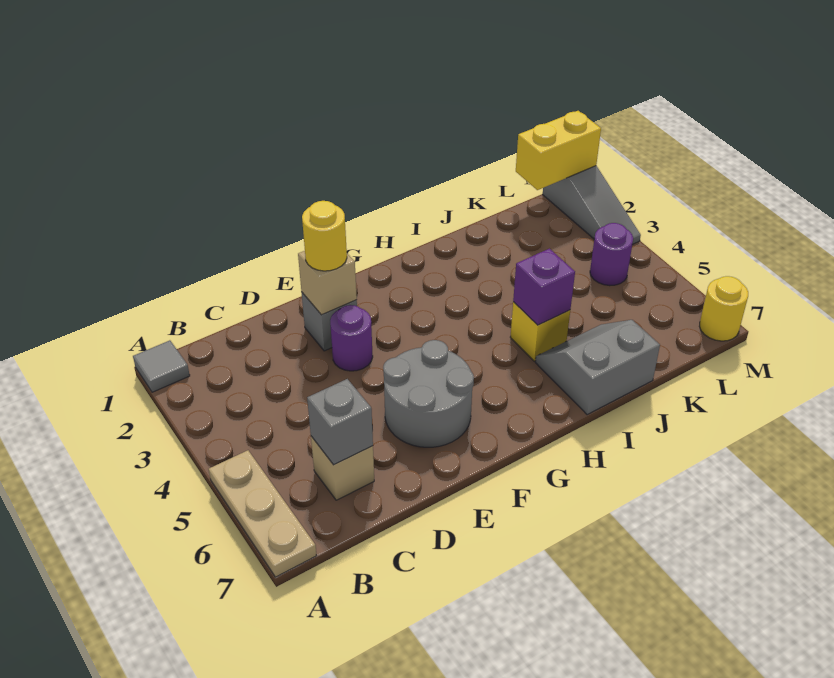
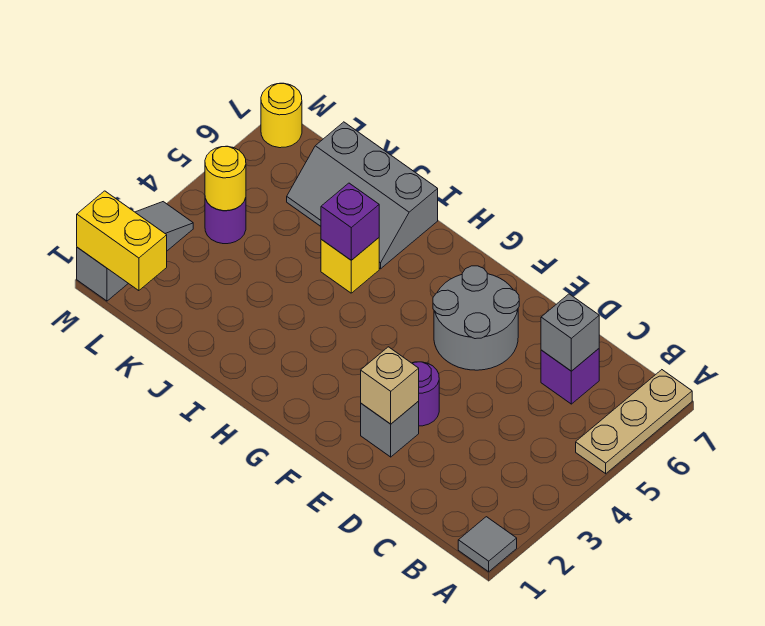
tan brick C6 level 1 -> purple brick C6 level 1
yellow round brick E2 level 3 -> yellow round brick L4 level 2
grey slope I6:J7 level 1 top 7 -> grey slope I6:K7 level 1 top 7

